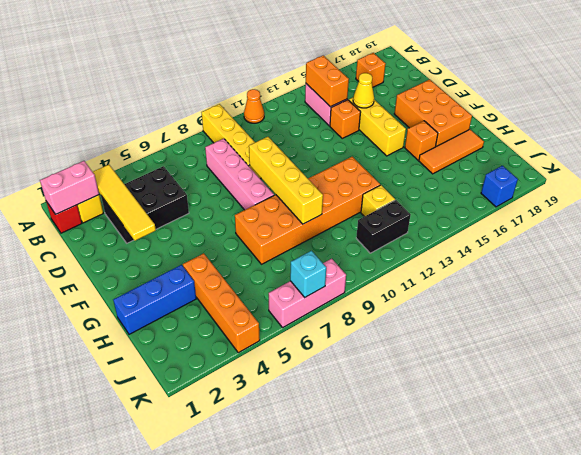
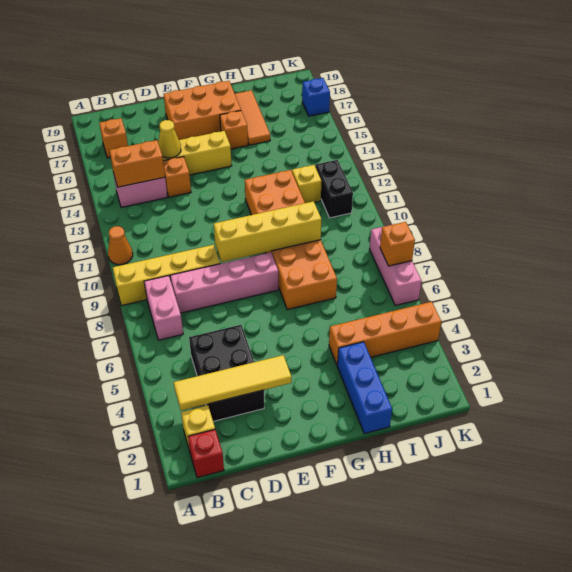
pink brick B1:B2 level 2 -> pink brick B7:B8 level 1
cyan brick K7 level 2 -> orange brick K7 level 2

